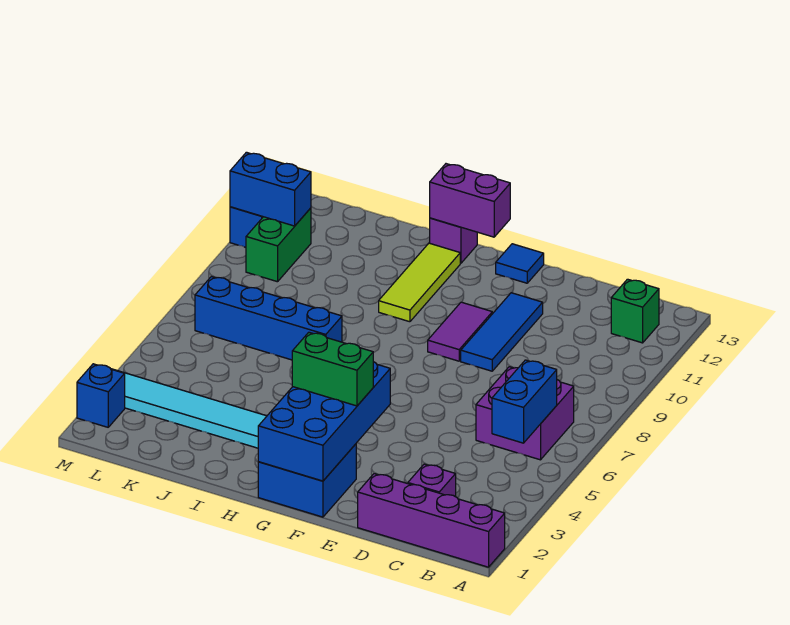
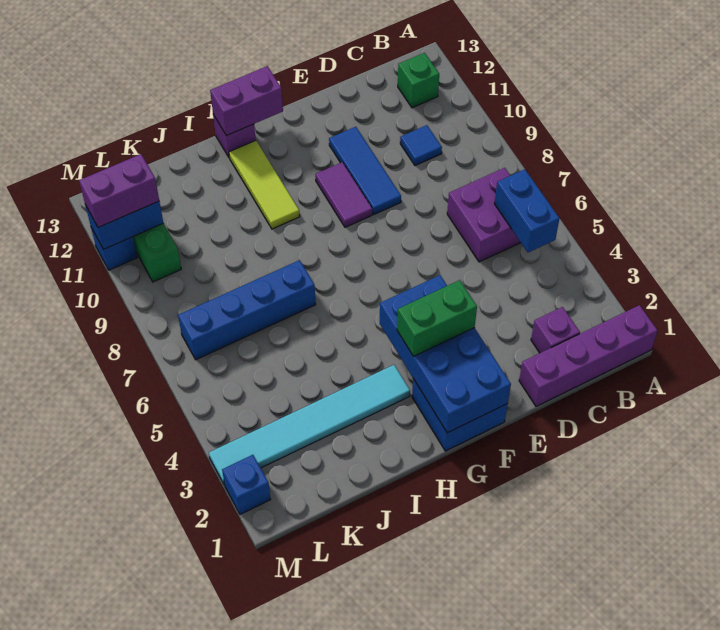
blue tile F13 level 1 -> blue tile C10 level 1
none -> purple brick L11:M11 level 3

